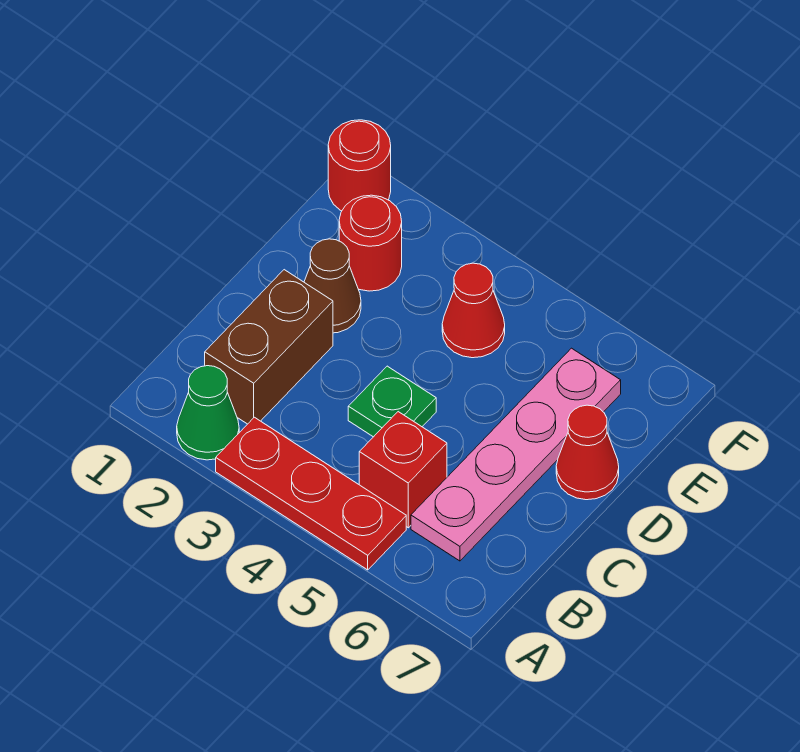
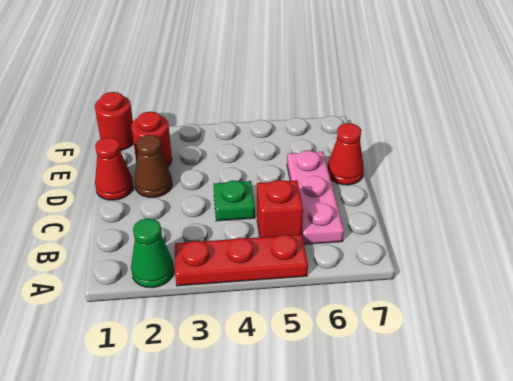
brown brick B2:C2 level 1 -> none
pink plate B6:E6 level 1 -> pink plate B6:D6 level 1
red cone E4 level 1 -> red cone D1 level 1

